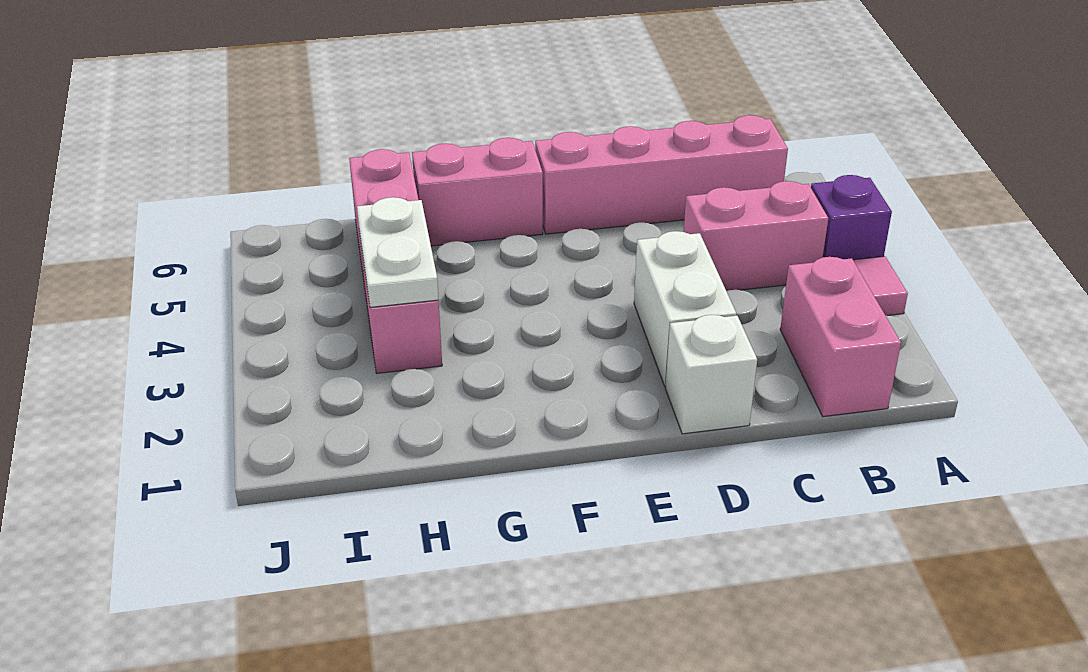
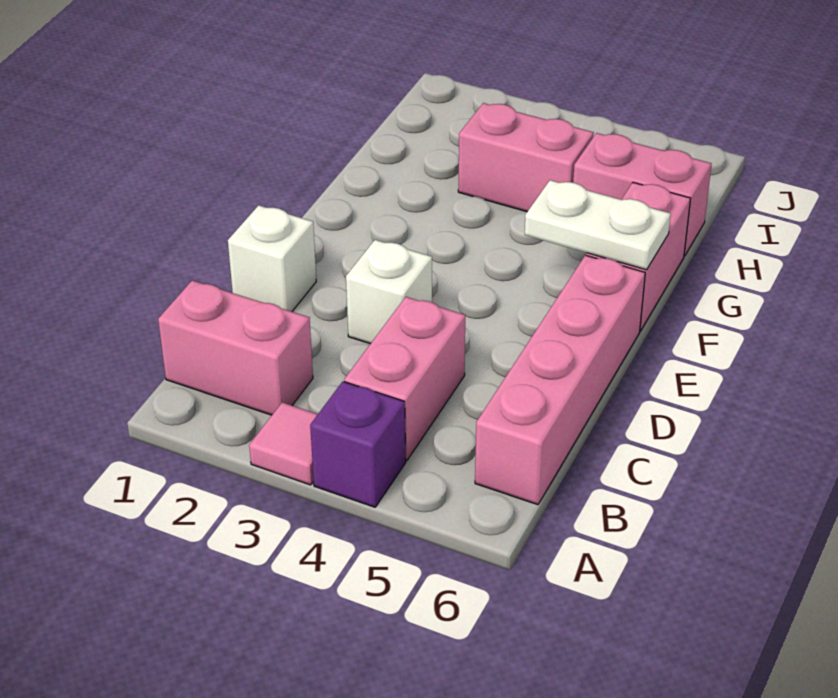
white brick D2:D3 level 1 -> white brick D3 level 1
white plate H3:H4 level 2 -> white plate F5:F6 level 2

